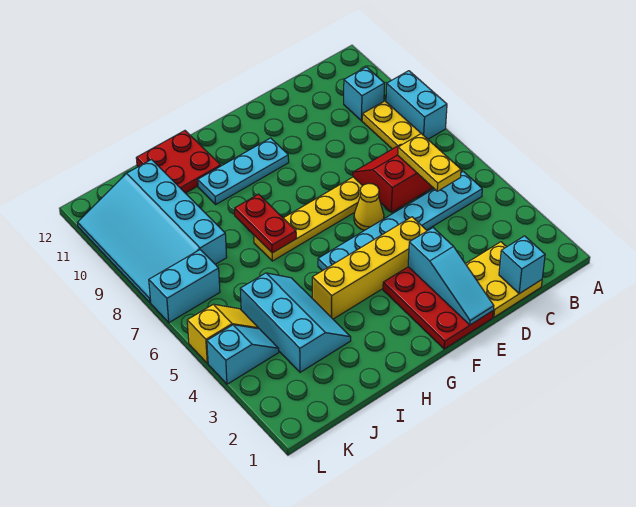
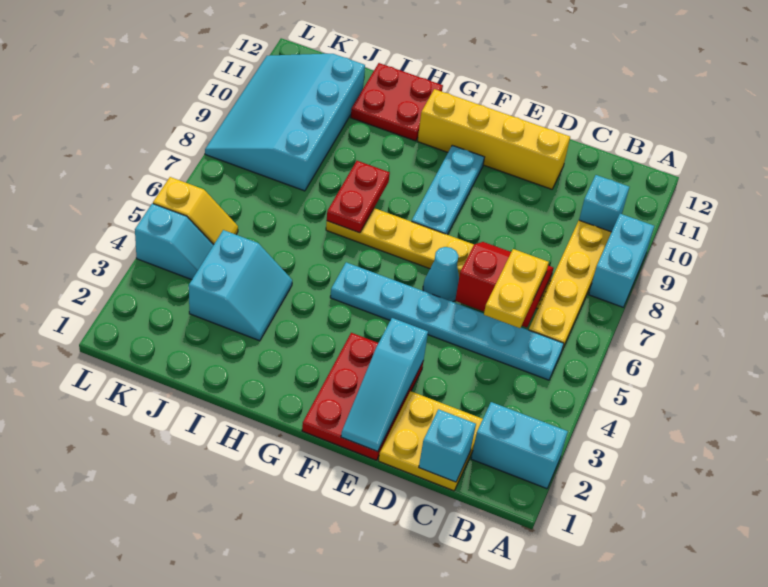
yellow brick E4:H4 level 1 -> yellow brick D11:G11 level 1
yellow cone E6 level 1 -> cyan cone E6 level 1
cyan plate F10:H10 level 1 -> cyan plate F8:F10 level 1
cyan slope I3:J5 level 1 top J -> cyan slope I3:J4 level 1 top J
cyan brick K7:L7 level 1 -> cyan brick A2:B2 level 1

